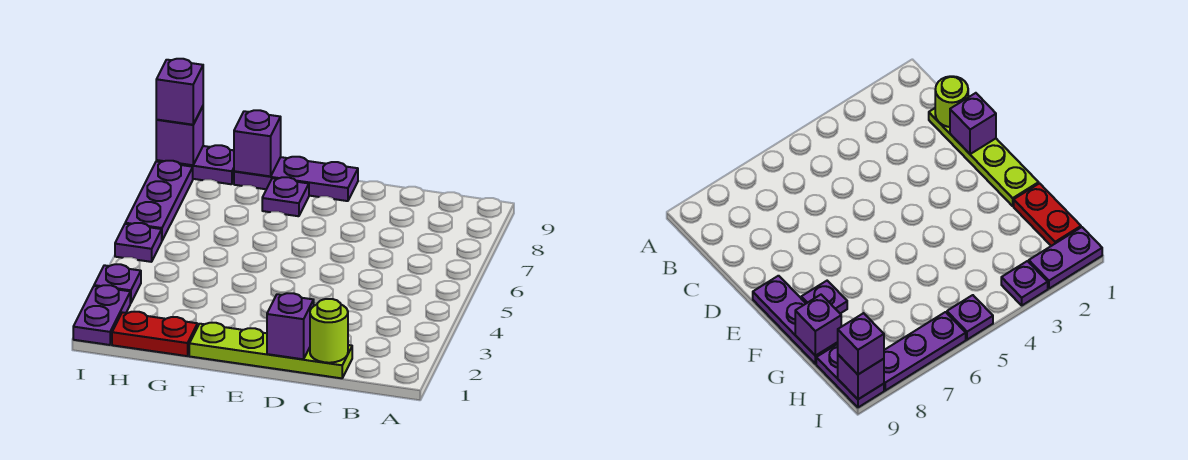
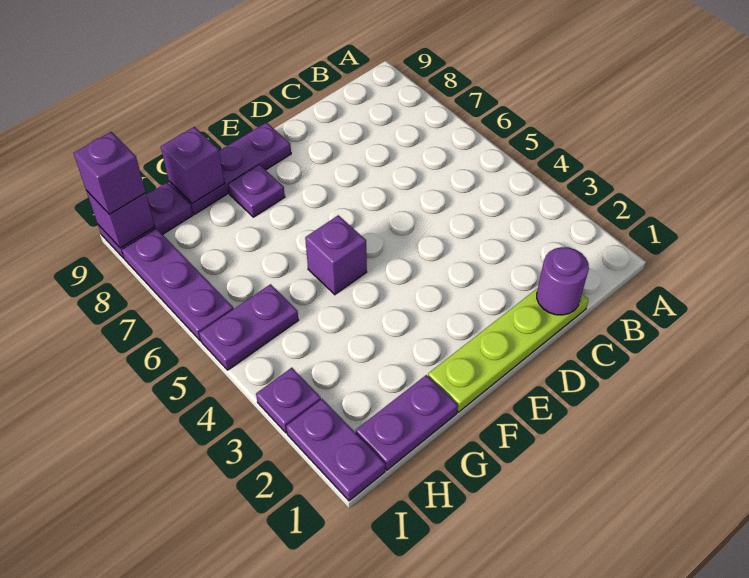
lime round brick C1 level 2 -> purple round brick C1 level 2
purple brick D1 level 2 -> purple brick F5 level 1
red plate G1:H1 level 1 -> purple plate G1:H1 level 1
purple plate I5 level 1 -> purple plate H5:I5 level 1

